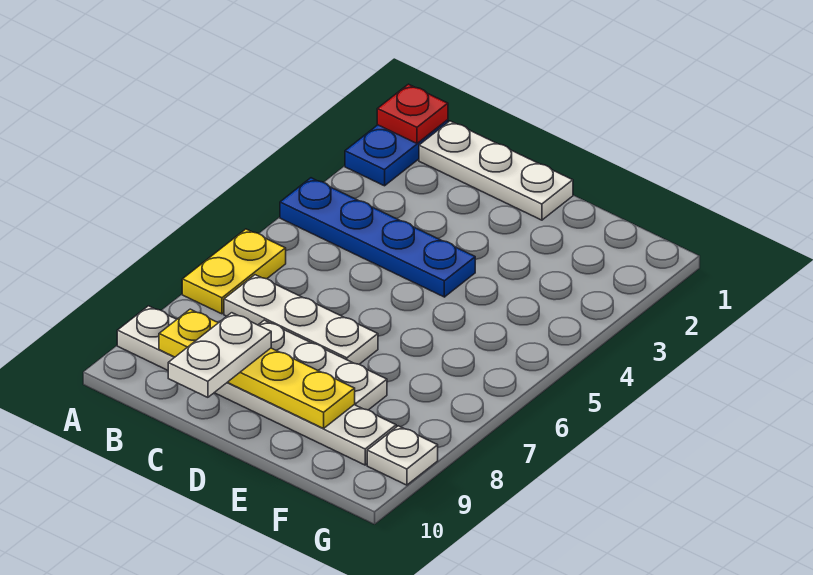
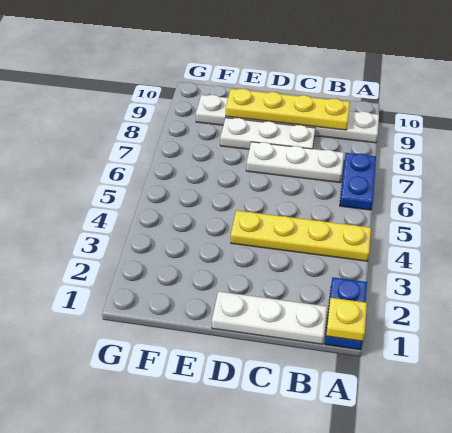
red plate A1 level 2 -> yellow plate A1 level 2
blue plate A4:D4 level 1 -> yellow plate A4:D4 level 1
yellow plate A6:A7 level 1 -> blue plate A6:A7 level 1
white plate C9:C10 level 3 -> none
white plate G9 level 1 -> none

